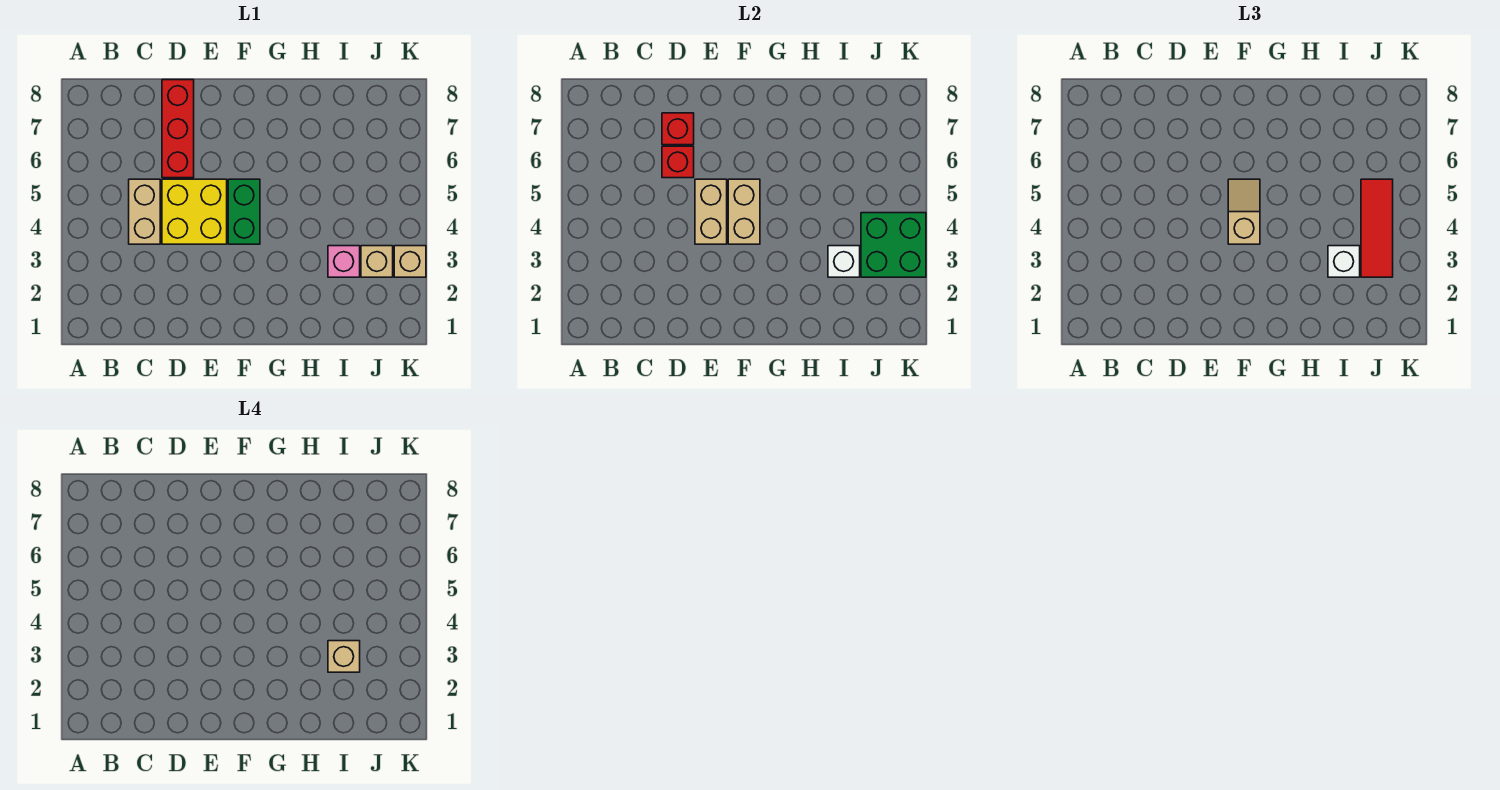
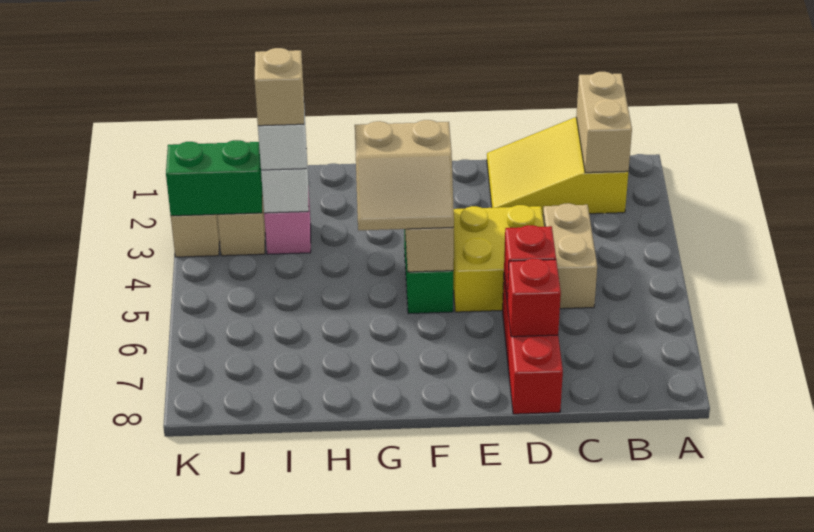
none -> yellow slope B1:D2 level 1 top B
tan brick E4:E5 level 2 -> tan brick B1:B2 level 2
tan slope F4:F5 level 3 top 4 -> tan slope F4:G5 level 3 top 4
green brick J3:K4 level 2 -> green brick J3:K3 level 2
red tile J3:J5 level 3 -> none

